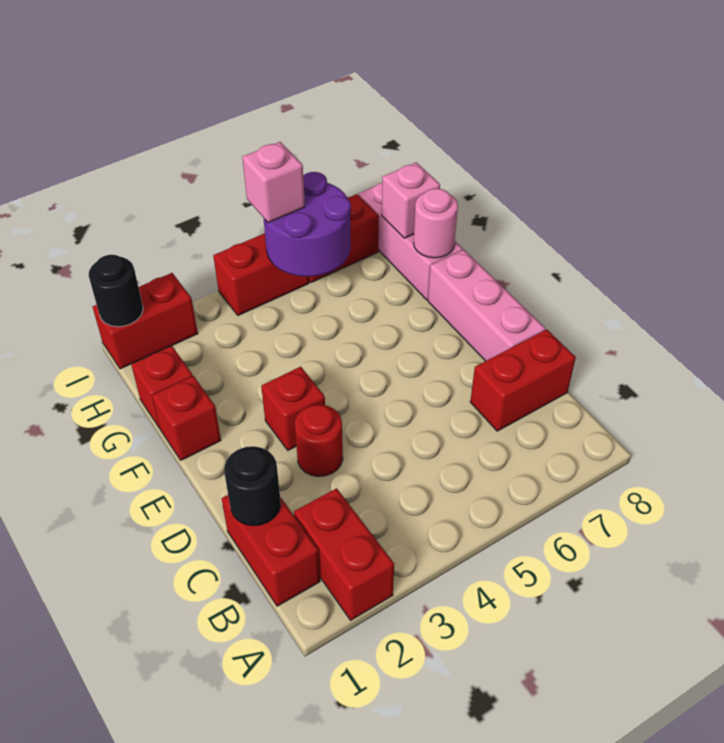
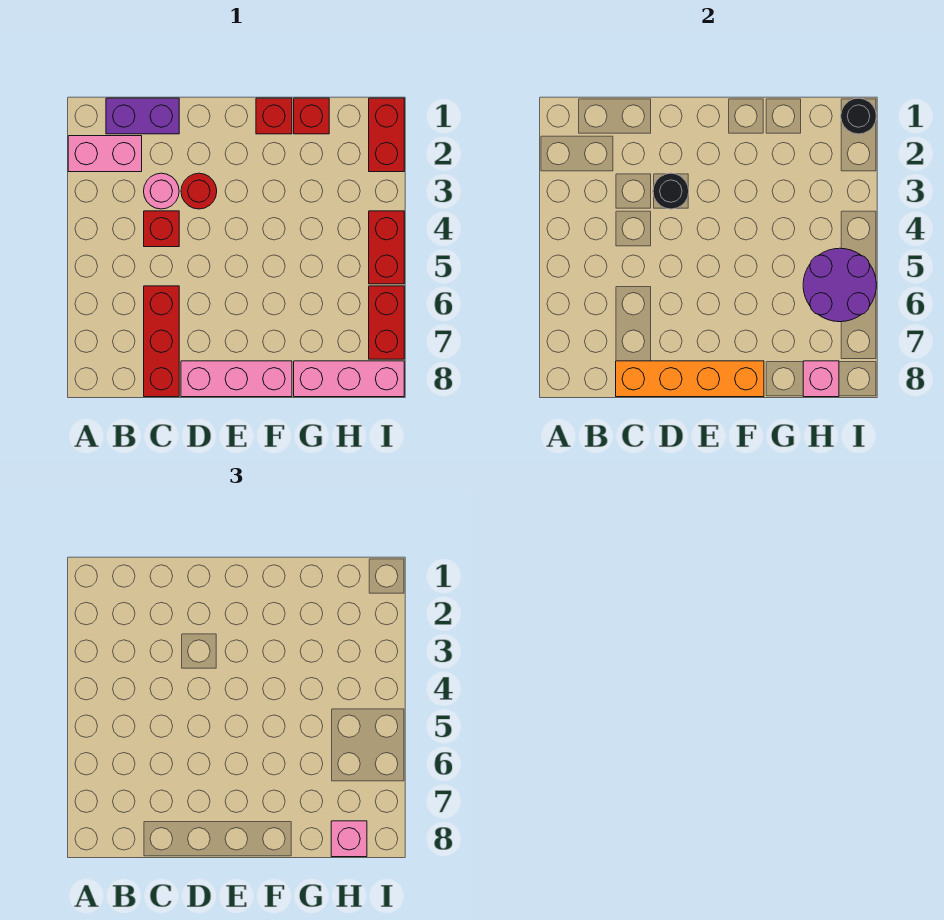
red brick A2:B2 level 1 -> pink brick A2:B2 level 1
red brick B1:C1 level 1 -> purple brick B1:C1 level 1
black round brick C1 level 2 -> black round brick D3 level 2
red brick C7:C8 level 1 -> red brick C6:C8 level 1
none -> orange brick C8:F8 level 2
red brick E3 level 1 -> red brick C4 level 1
pink round brick G8 level 2 -> pink round brick C3 level 1
pink brick I5 level 3 -> pink brick H8 level 3

